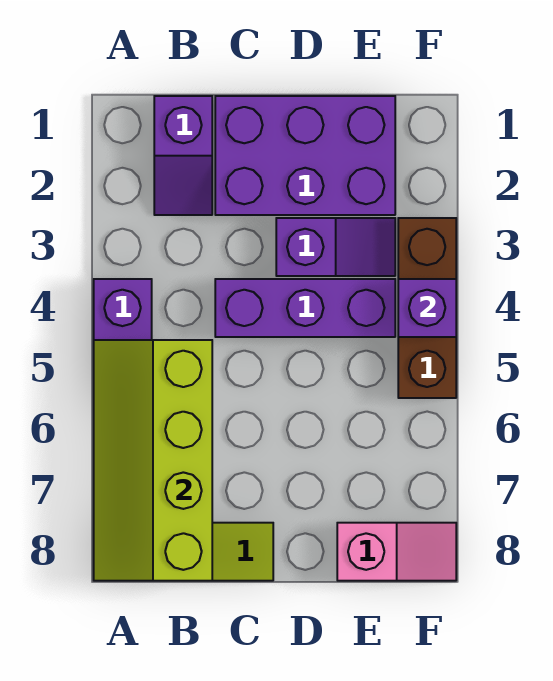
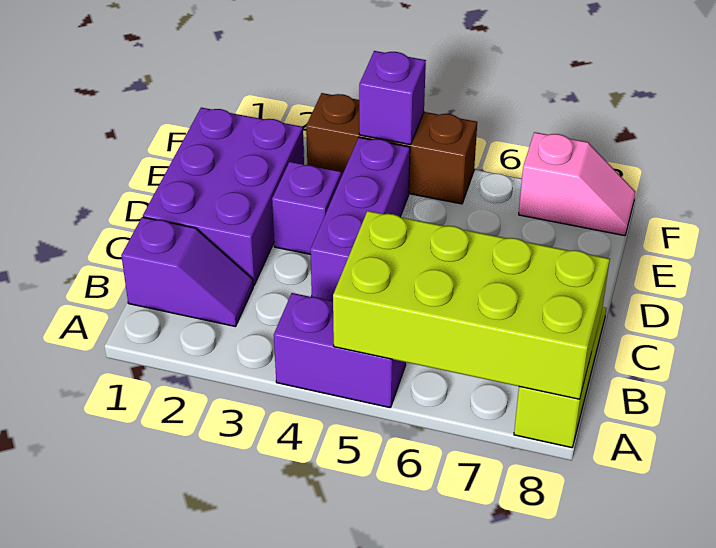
lime slope A5:B8 level 2 top B -> lime brick A5:B8 level 2
pink slope E8:F8 level 1 top E -> pink slope F7:F8 level 1 top 7

